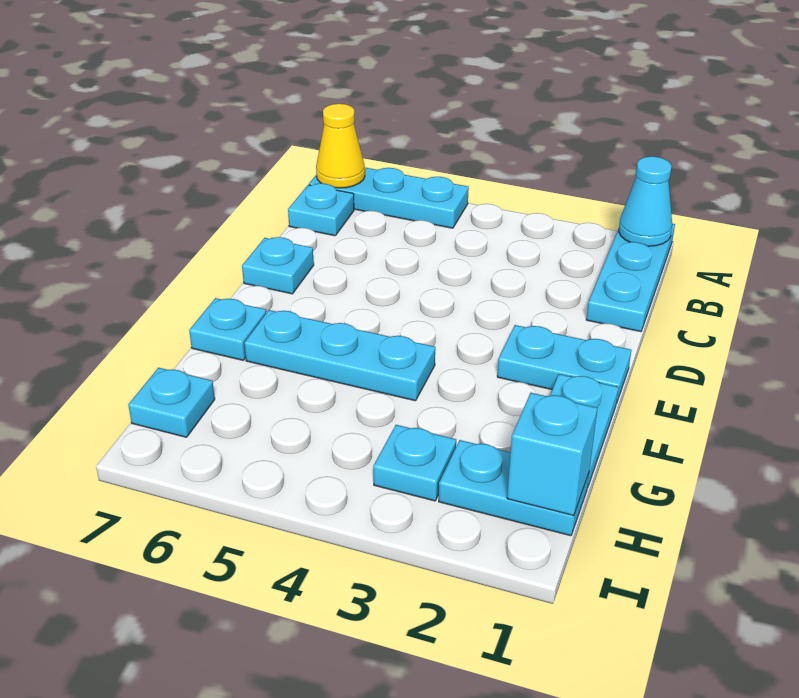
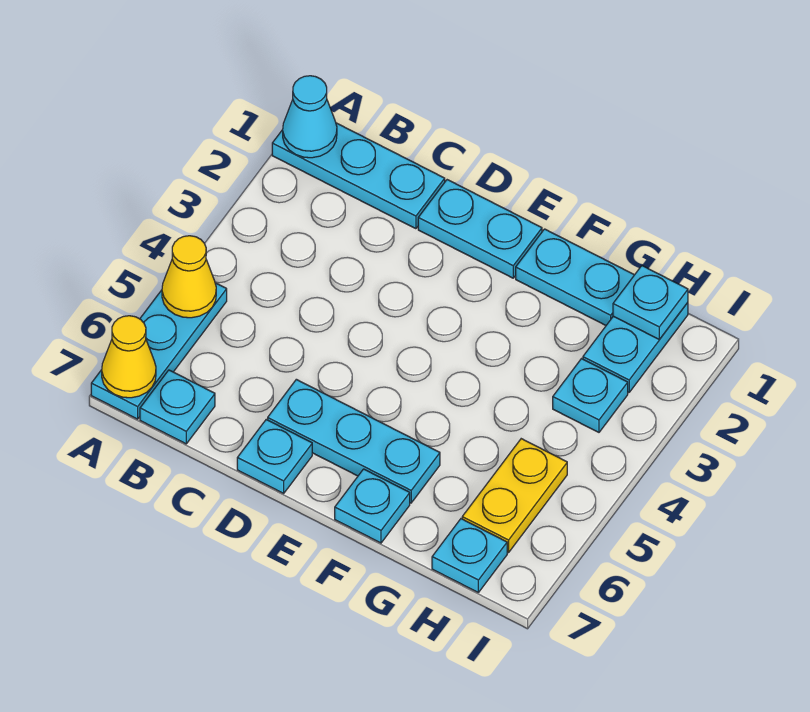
none -> yellow cone A5 level 2
cyan plate E1:E2 level 1 -> cyan plate D1:E1 level 1
cyan plate F4:F6 level 1 -> cyan plate D6:F6 level 1
cyan brick H1 level 2 -> cyan plate H1 level 2
none -> yellow plate H5:H6 level 1

